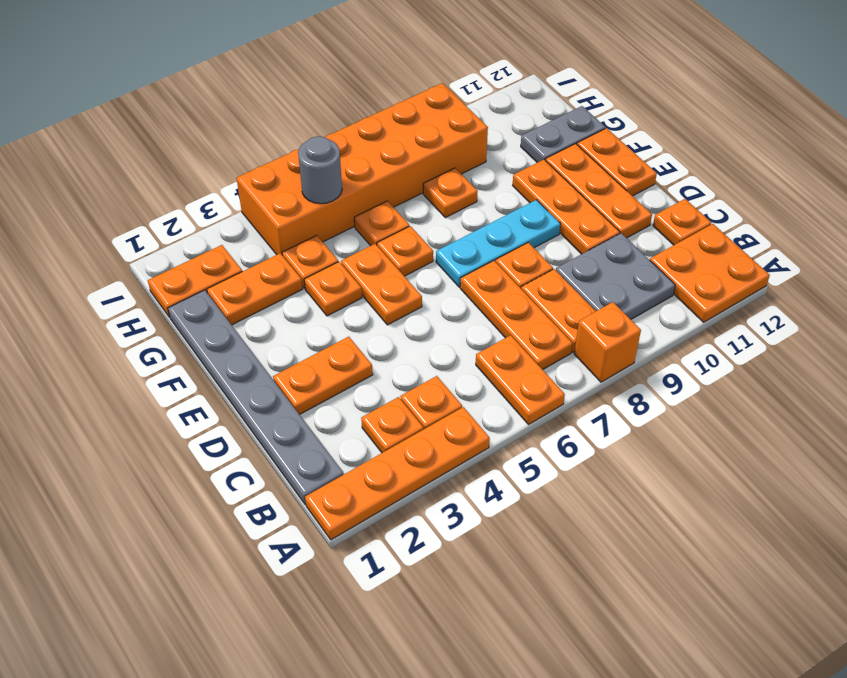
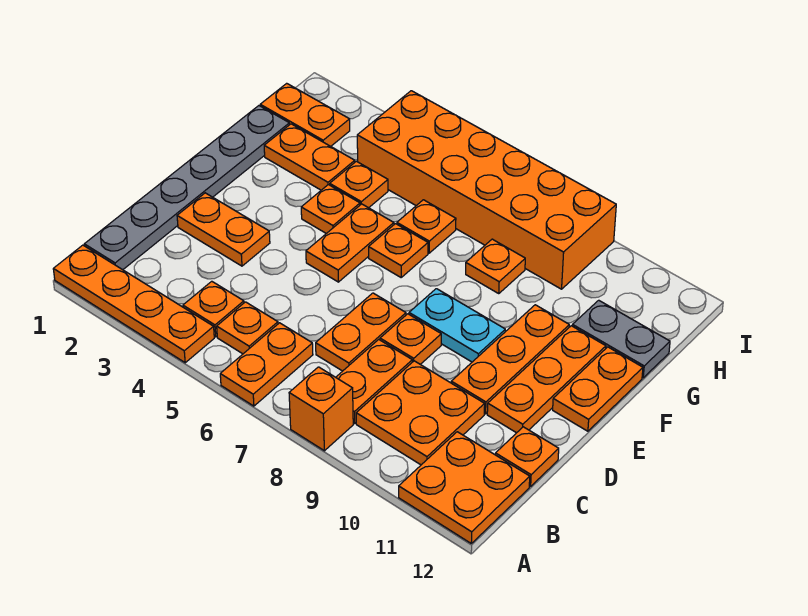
orange plate B3 level 1 -> orange plate B5 level 1
orange plate B7:D7 level 1 -> orange plate C7:D7 level 1
grey plate B9:C10 level 1 -> orange plate B9:C10 level 1
cyan plate E7:E9 level 1 -> cyan plate E8:E9 level 1
grey round brick H5 level 2 -> none

